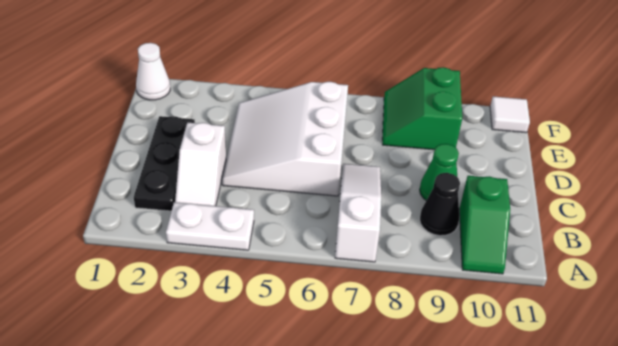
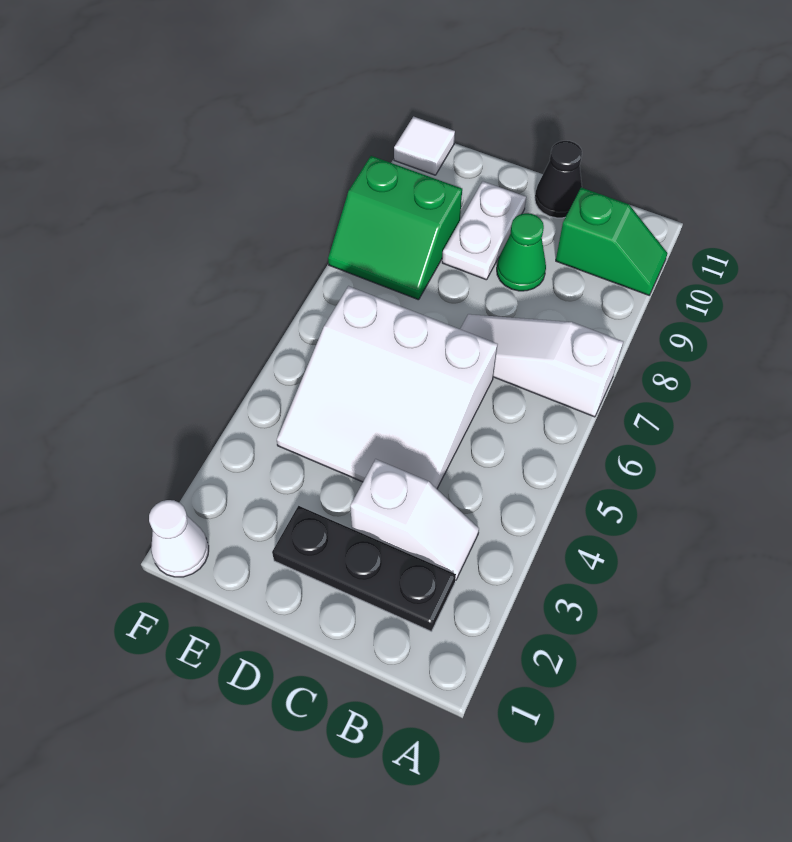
white plate A3:A4 level 1 -> white plate D9:D10 level 1
black cone B9 level 1 -> black cone C11 level 1

